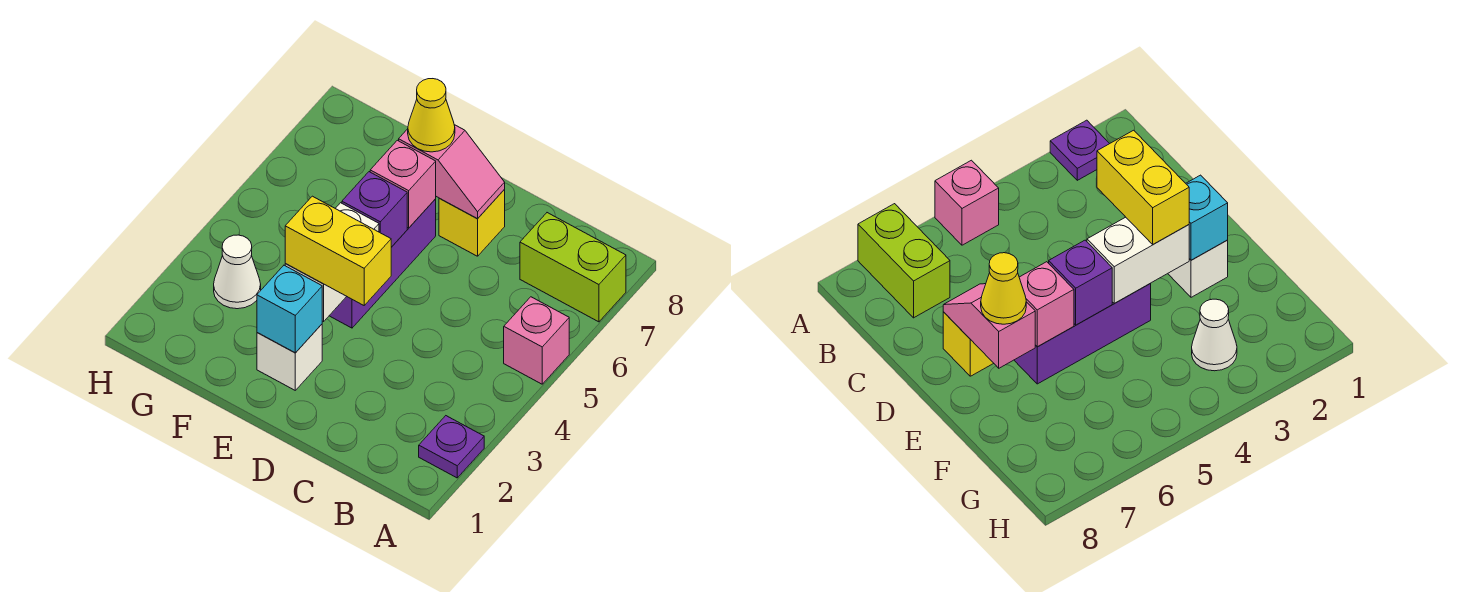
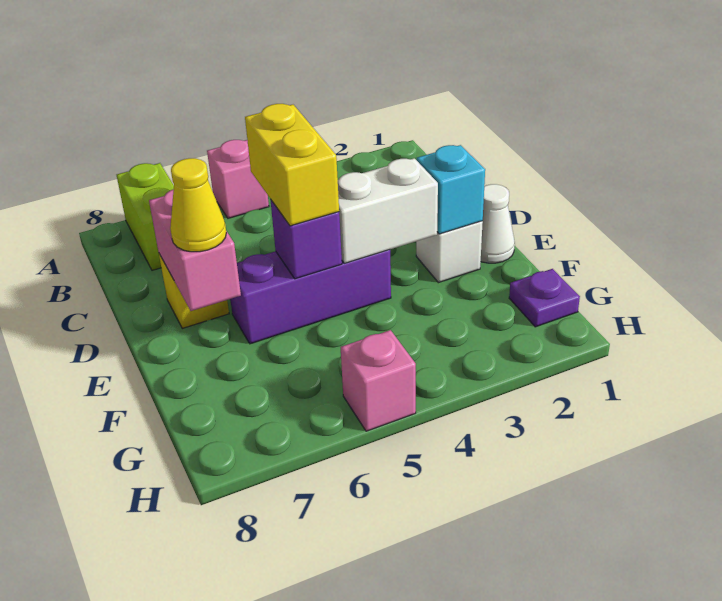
purple plate A2 level 1 -> purple plate G1 level 1
yellow brick D3:E3 level 3 -> yellow brick D5:E5 level 3
pink slope D7:E7 level 2 top E -> pink brick D7:E7 level 2
pink brick E6 level 2 -> pink brick H5 level 1
white cone G3 level 1 -> white cone E1 level 1

